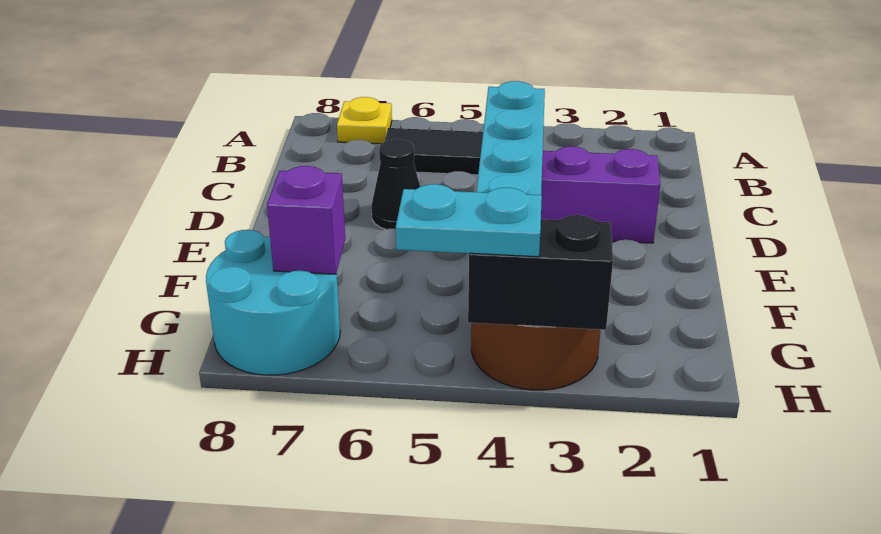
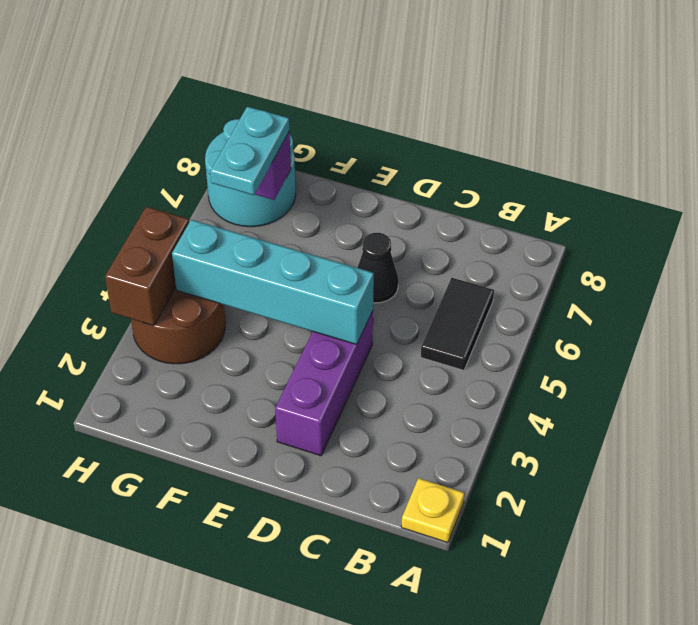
yellow plate A7 level 1 -> yellow plate A1 level 1
black brick H3:H4 level 2 -> brown brick H3:H4 level 2
cyan plate H4:H5 level 3 -> cyan plate G6:G7 level 3

